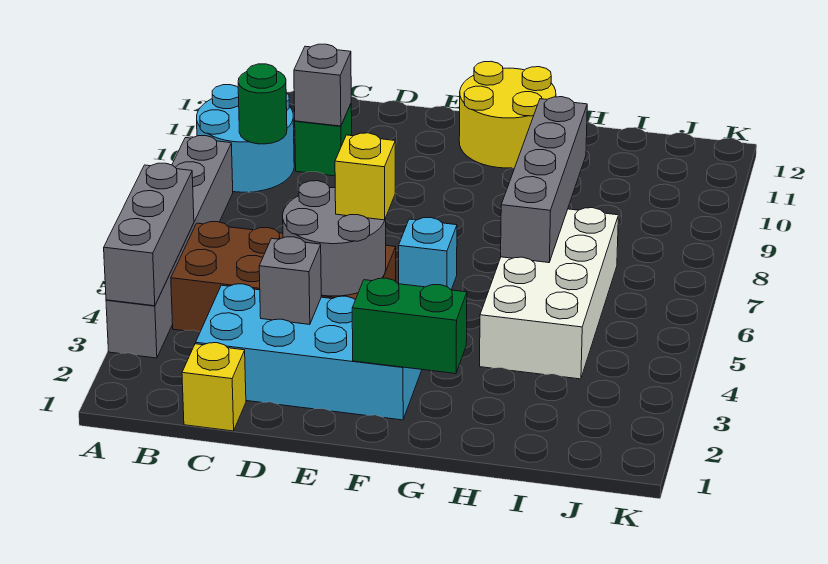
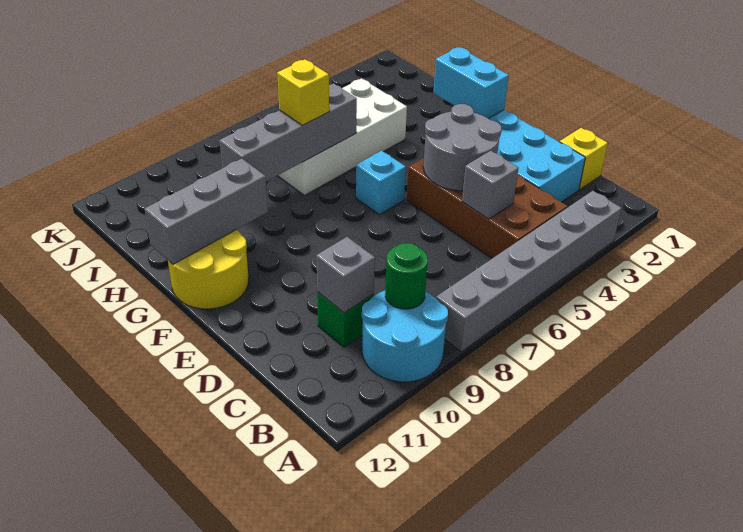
grey brick A3:A5 level 2 -> grey brick G10:G12 level 2
grey brick D3 level 2 -> grey brick C5 level 2
yellow brick E5 level 3 -> yellow brick H7 level 3
green brick F2:G2 level 2 -> cyan brick F2:G2 level 2

